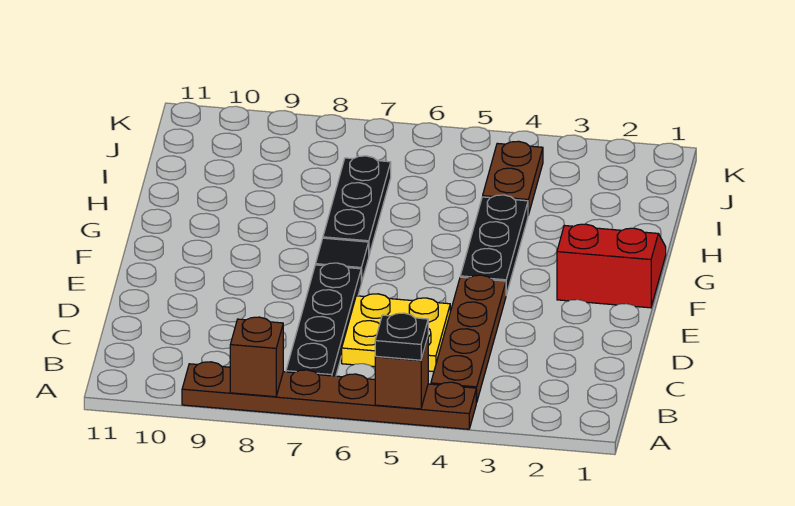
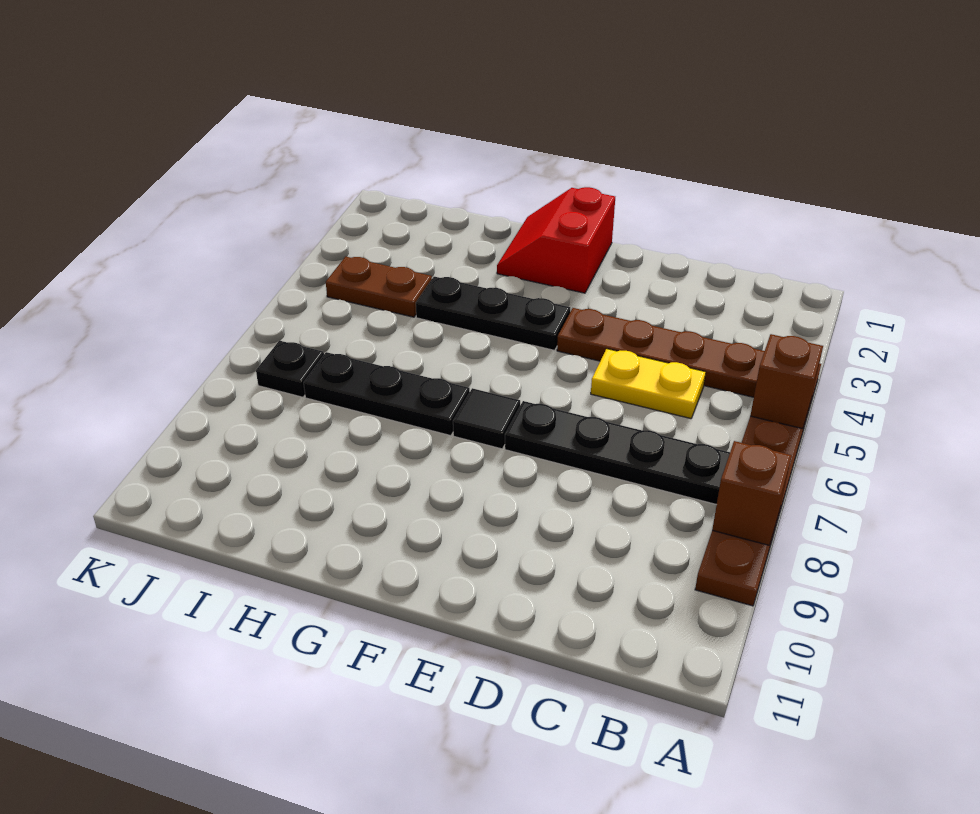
black plate A5 level 3 -> black plate J7 level 1
yellow plate C5:D6 level 1 -> yellow plate C5:D5 level 1

